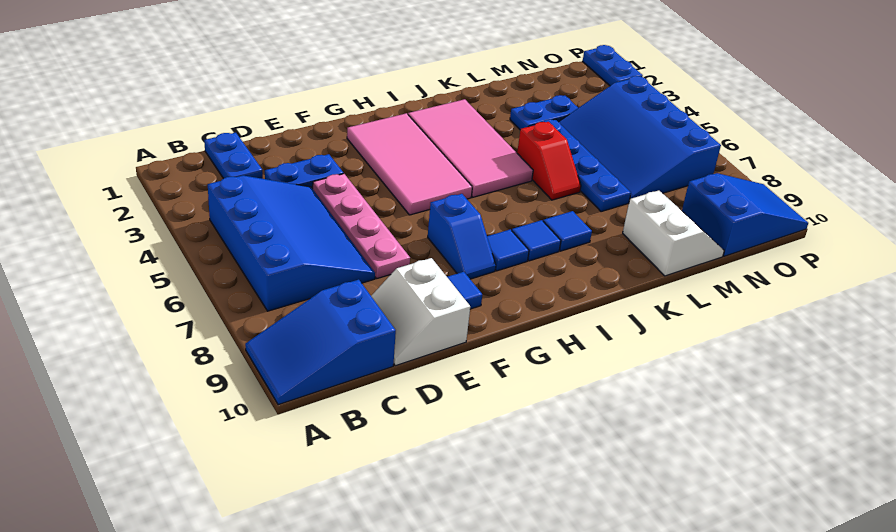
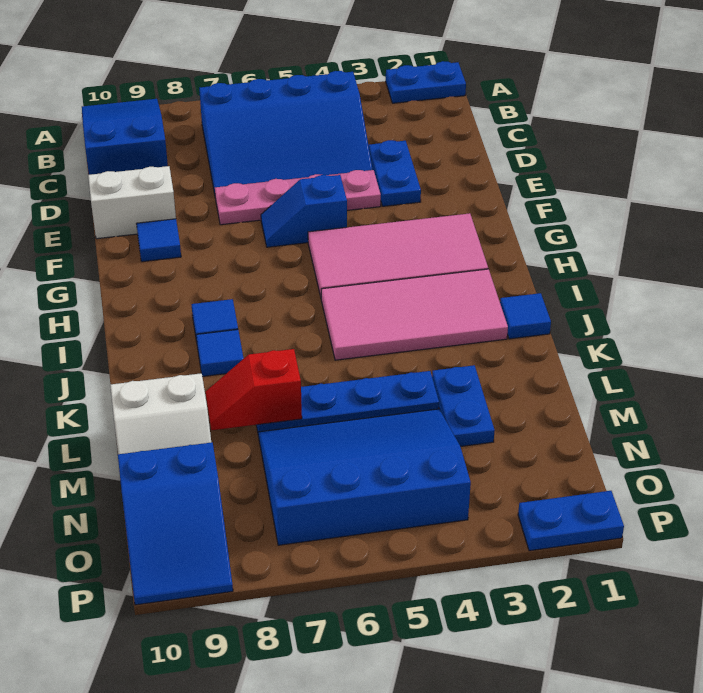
blue plate C1:C2 level 1 -> blue plate A1:A2 level 1
blue slope G7:G8 level 1 top 7 -> blue slope F5:F6 level 1 top 5
blue tile H8 level 1 -> blue tile J1 level 1
red slope K5:K6 level 1 top 5 -> red slope L7:L8 level 2 top 7

